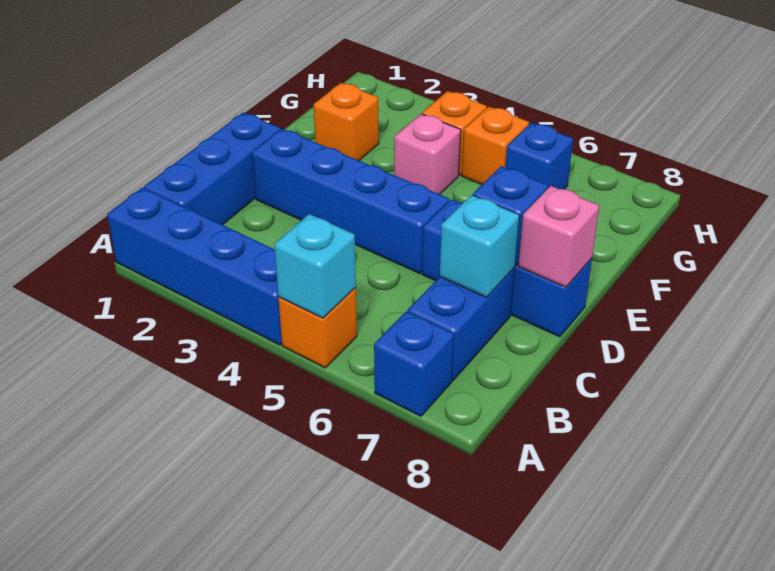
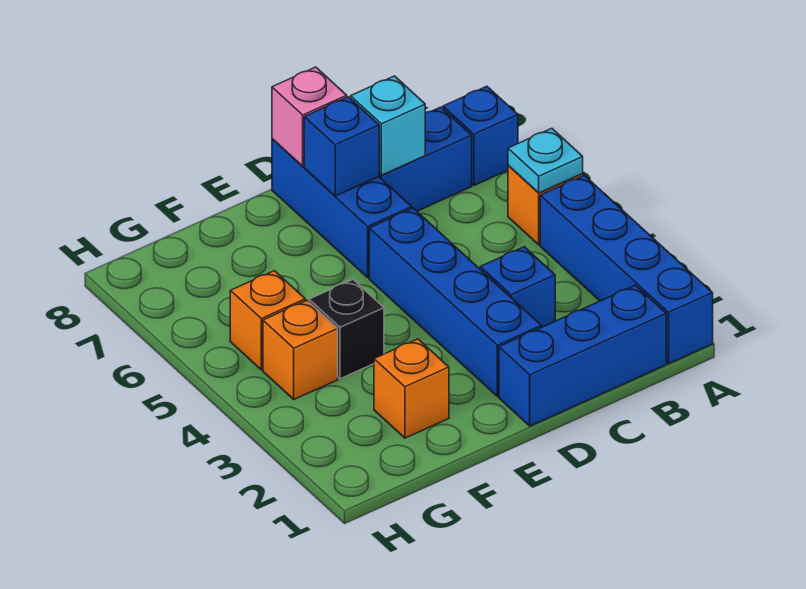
cyan brick A5 level 2 -> cyan plate A5 level 2
pink brick F4 level 1 -> black brick F4 level 1
blue brick G6 level 1 -> blue brick C3 level 1

